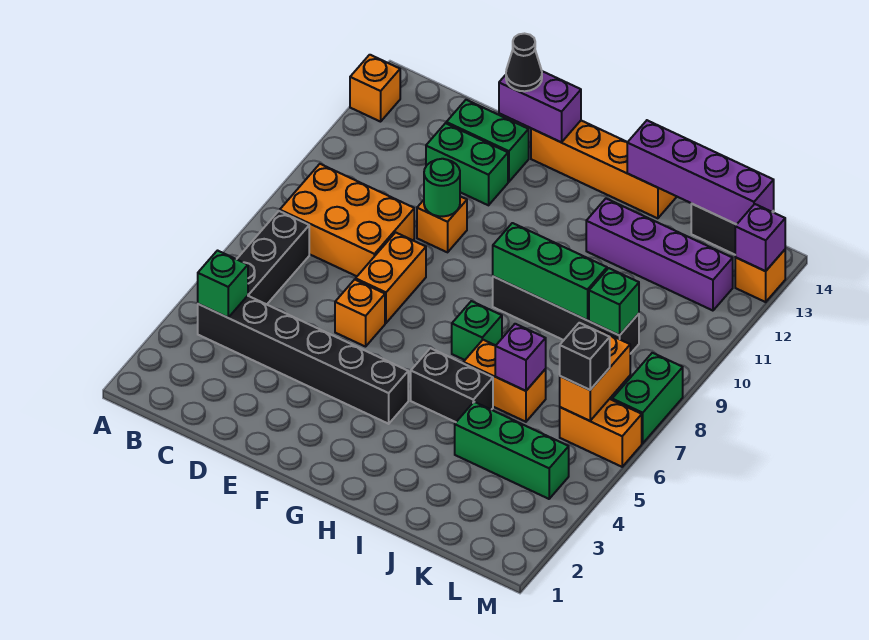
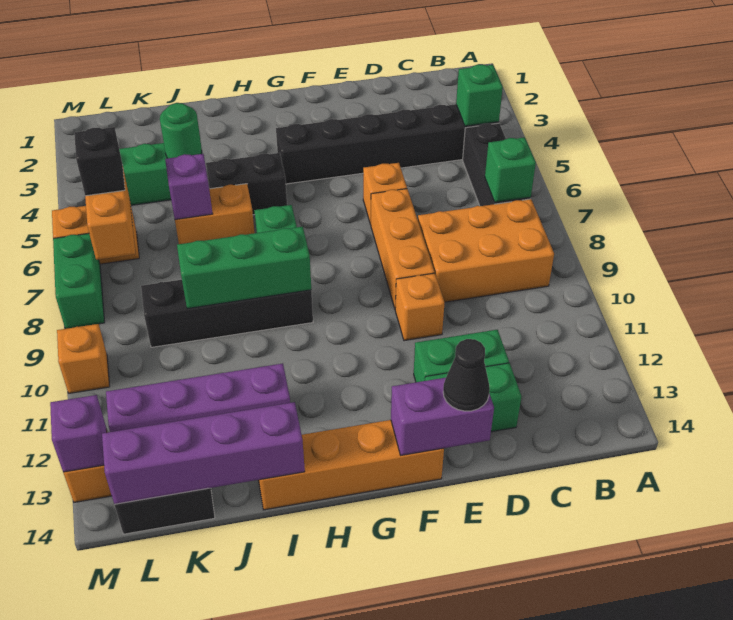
orange brick A13 level 1 -> orange brick M10 level 1
orange brick E7:E8 level 1 -> orange brick E7:E9 level 1
green round brick E10 level 2 -> green round brick J4 level 2
green brick K9 level 2 -> green brick B7 level 2

